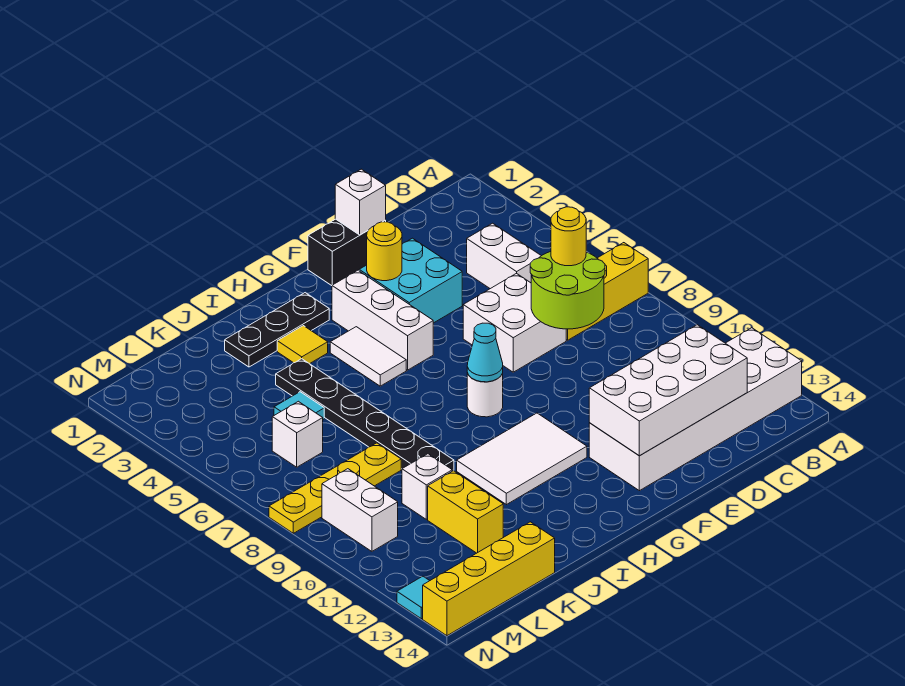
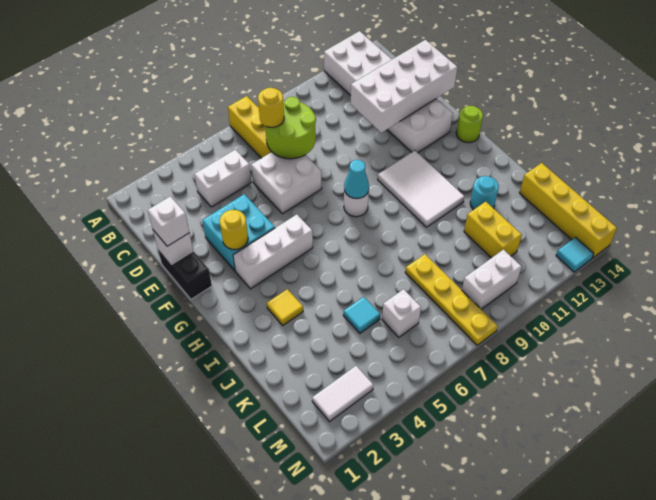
white brick C12:F13 level 2 -> white brick D11:E14 level 2
none -> lime round brick G14 level 1
black plate H2:J2 level 1 -> none
white tile H4:H5 level 1 -> white tile M2:M3 level 1
black plate J4:J9 level 1 -> none
none -> cyan round brick J12 level 1
white brick K10 level 1 -> white brick E1 level 3
yellow brick K11:K12 level 1 -> yellow brick K11:L11 level 1

